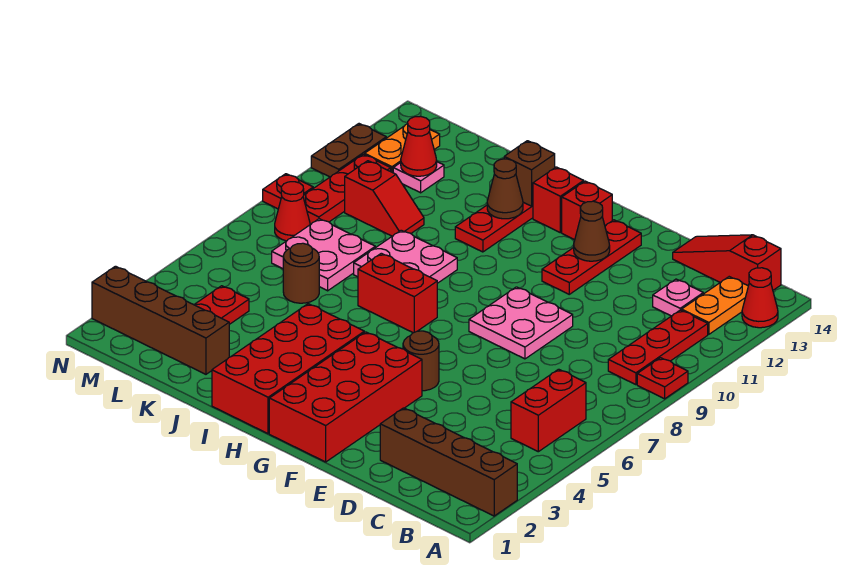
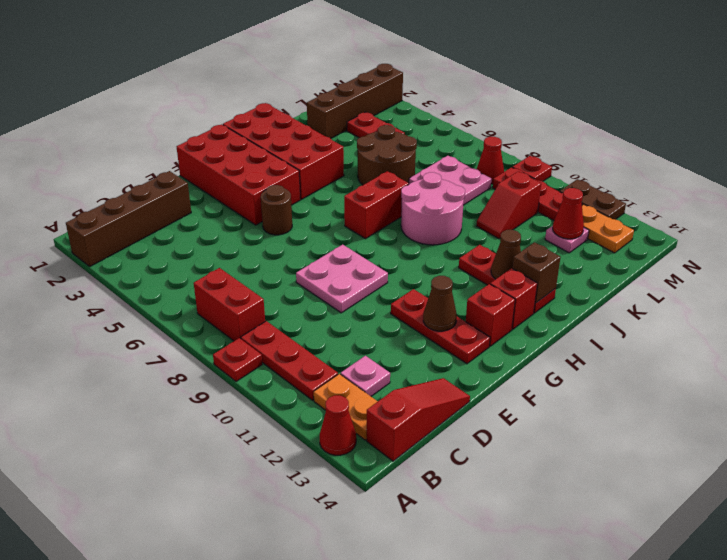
red brick B5:B6 level 1 -> red brick B7:B8 level 1
pink plate I8:J9 level 1 -> pink round brick I8:J9 level 1
brown round brick K6 level 1 -> brown round brick J5:K6 level 1

